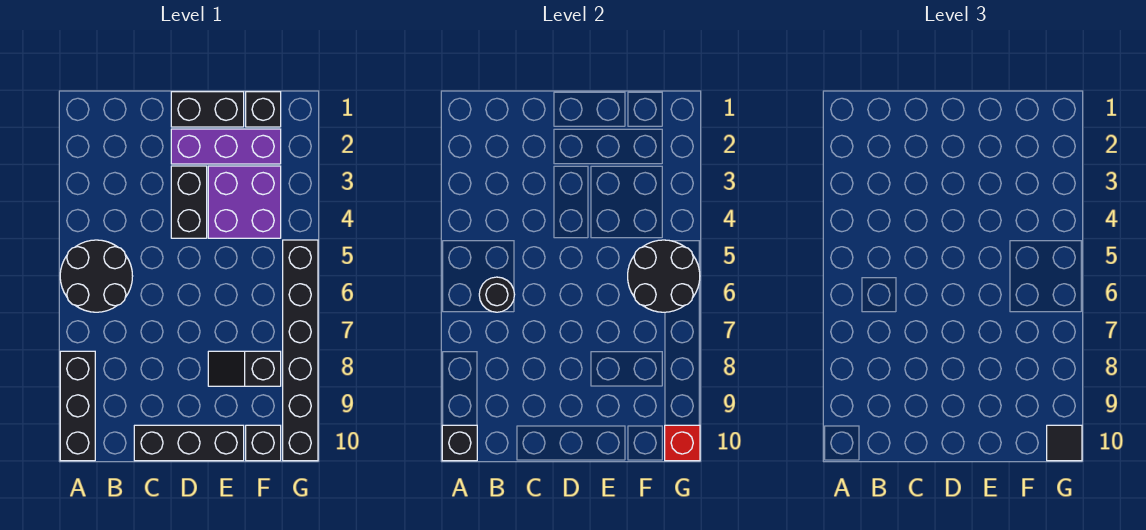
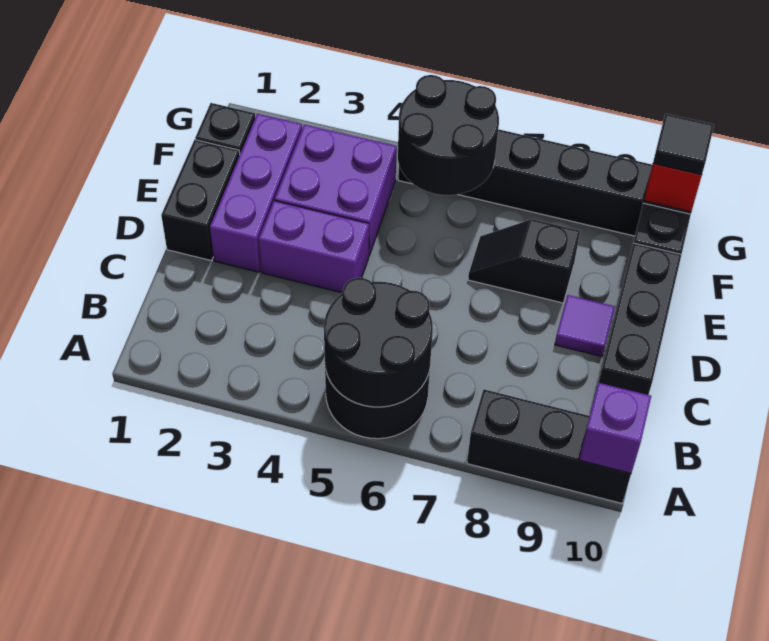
black brick A10 level 2 -> purple brick A10 level 2
black round brick B6 level 2 -> black round brick A5:B6 level 2
black brick D3:D4 level 1 -> purple brick D3:D4 level 1
none -> purple tile D9 level 1
black slope E8:F8 level 1 top F -> black slope E7:E8 level 1 top 8

